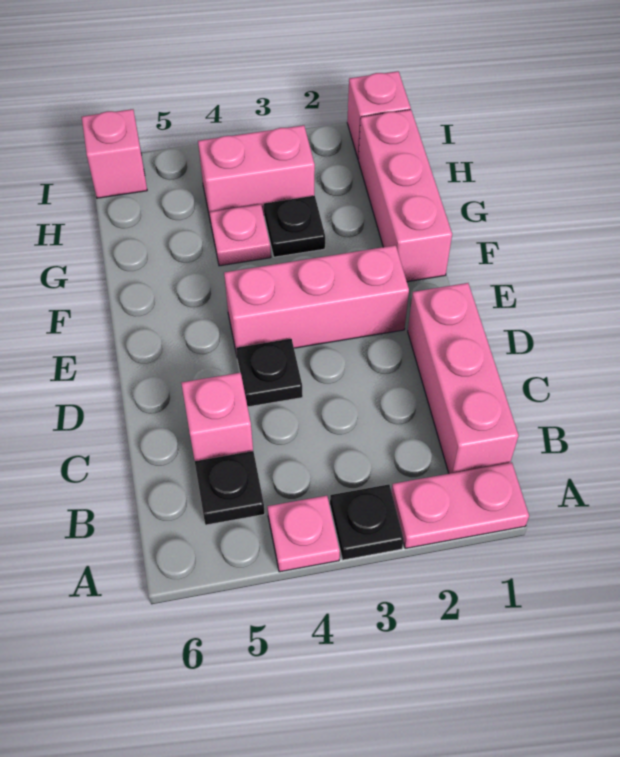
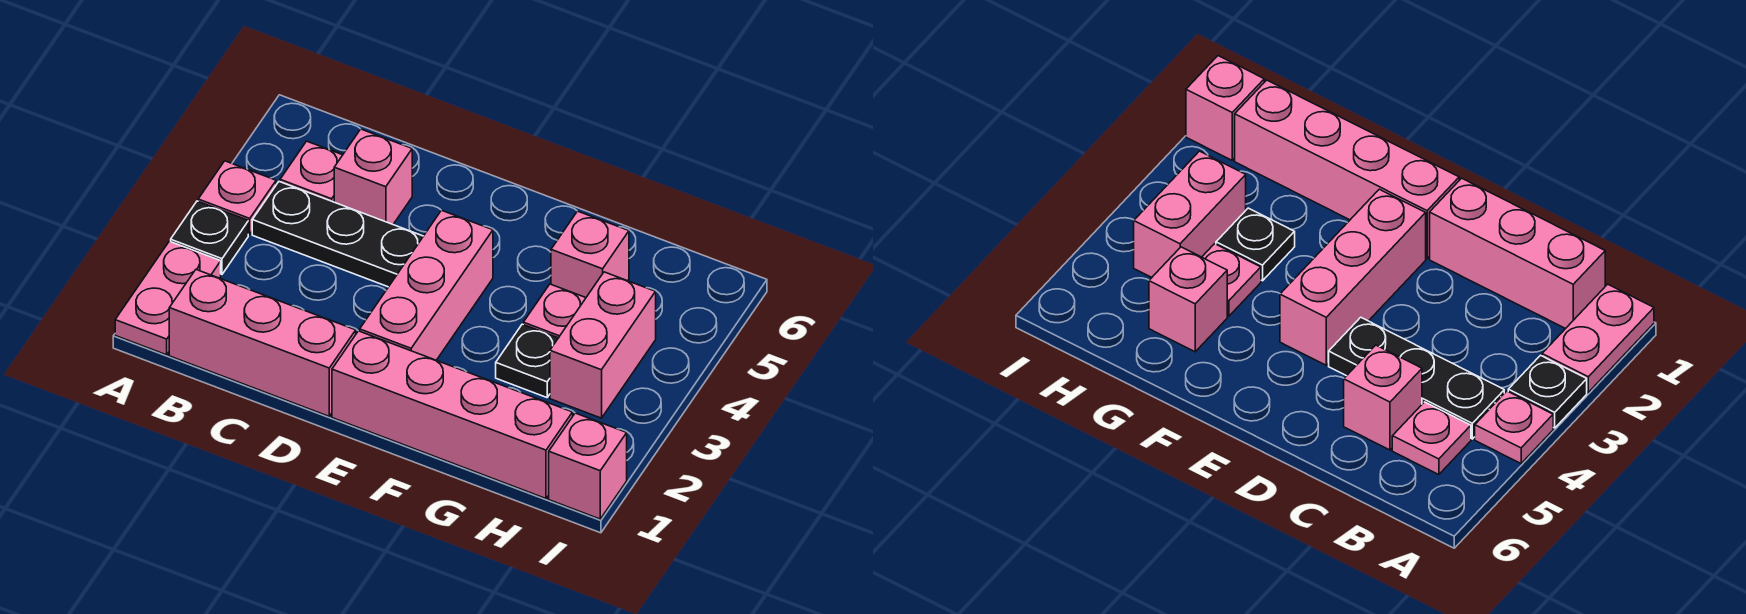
black plate B5 level 1 -> pink plate B5 level 1
black plate D4 level 1 -> black plate B4:D4 level 1
pink brick F1:H1 level 1 -> pink brick E1:H1 level 1
pink brick I6 level 1 -> pink brick G5 level 1

